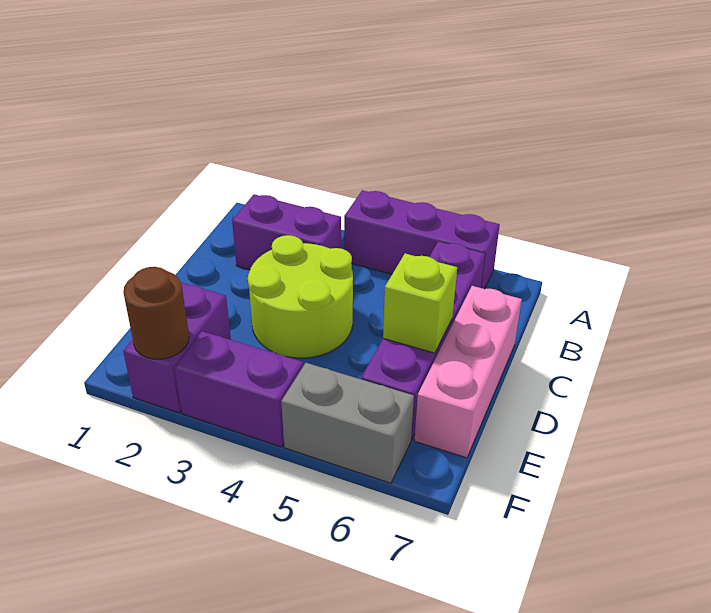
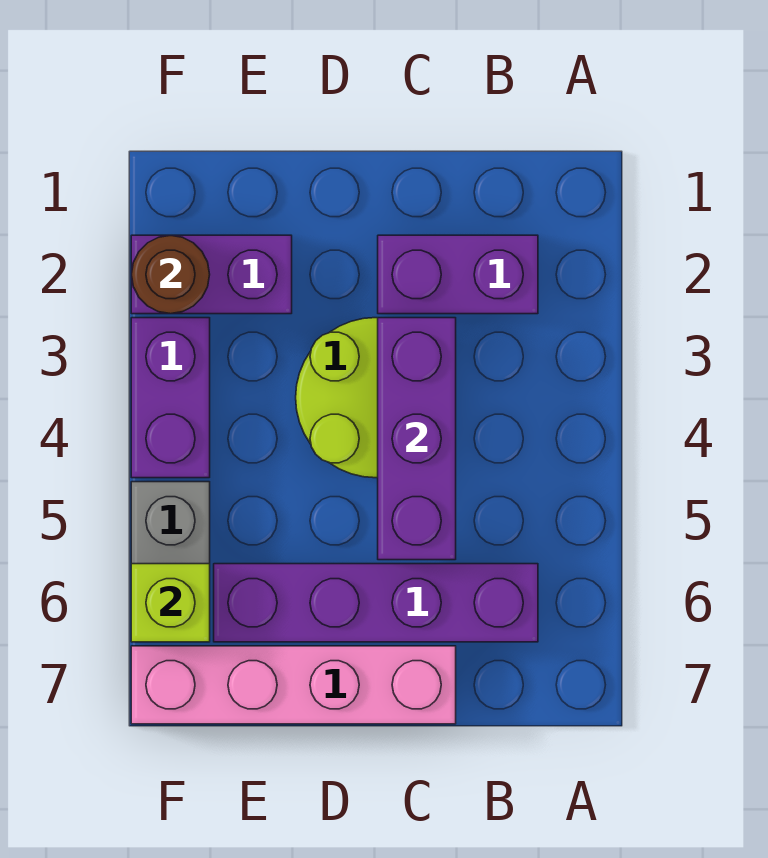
purple brick A4:A6 level 1 -> purple brick C3:C5 level 2
purple brick B2:B3 level 1 -> purple brick B2:C2 level 1
pink brick C7:E7 level 1 -> pink brick C7:F7 level 1
lime brick D6 level 2 -> lime brick F6 level 2

